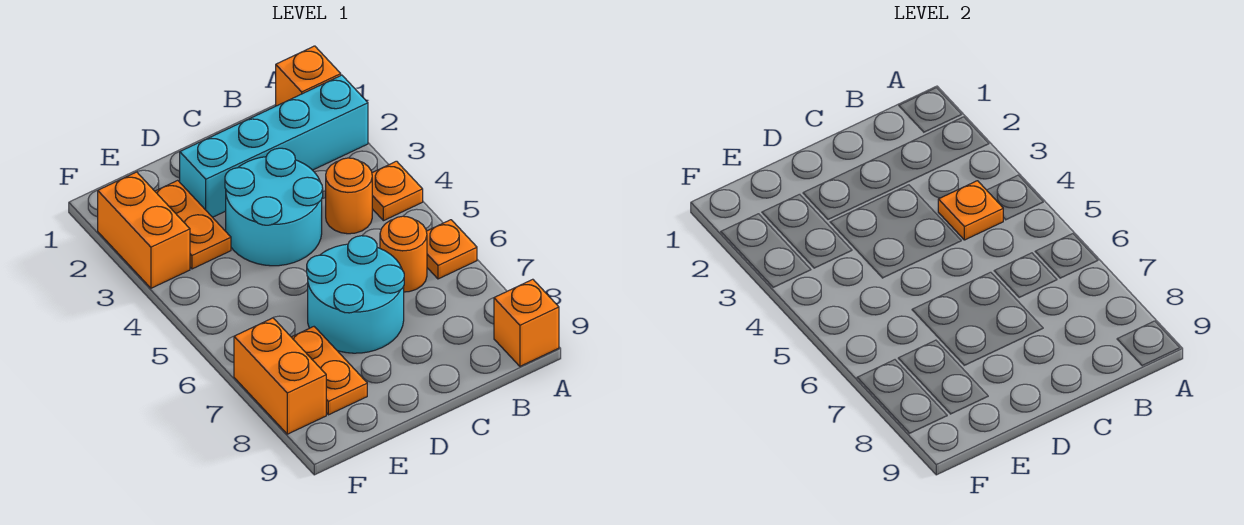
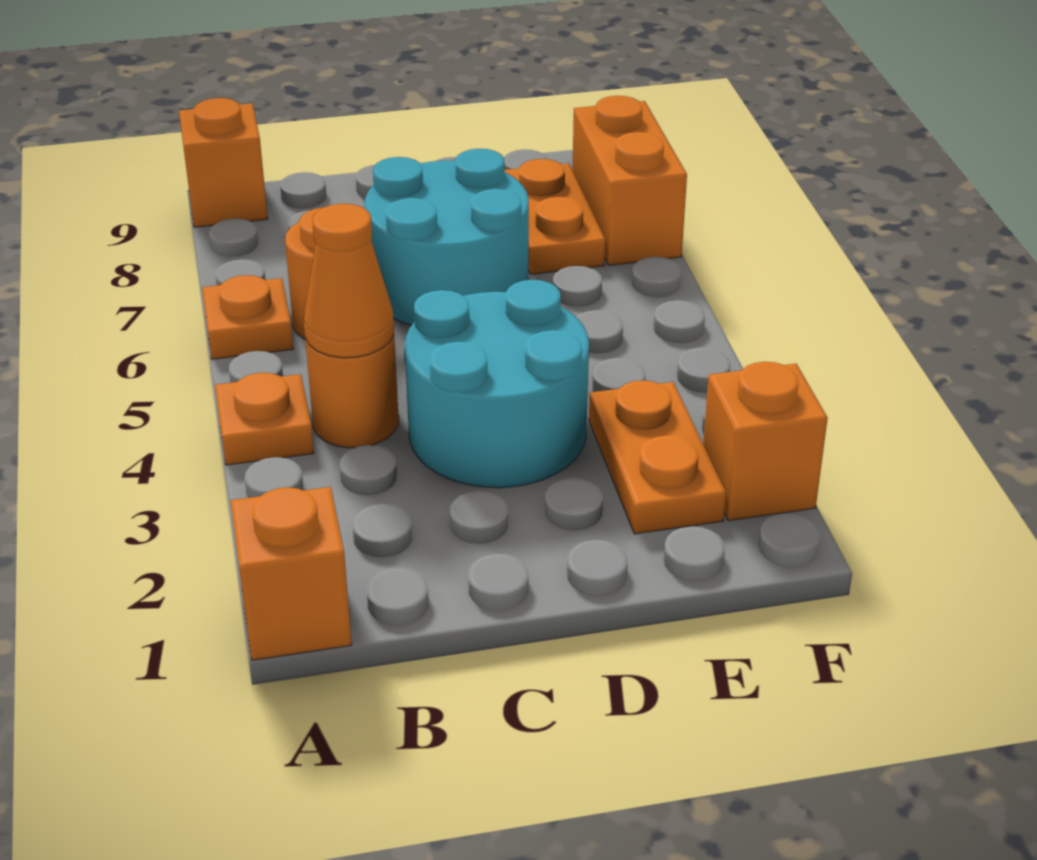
cyan brick A2:D2 level 1 -> none
orange plate B4 level 2 -> orange cone B4 level 2
orange brick F2:F3 level 1 -> orange brick F2 level 1

